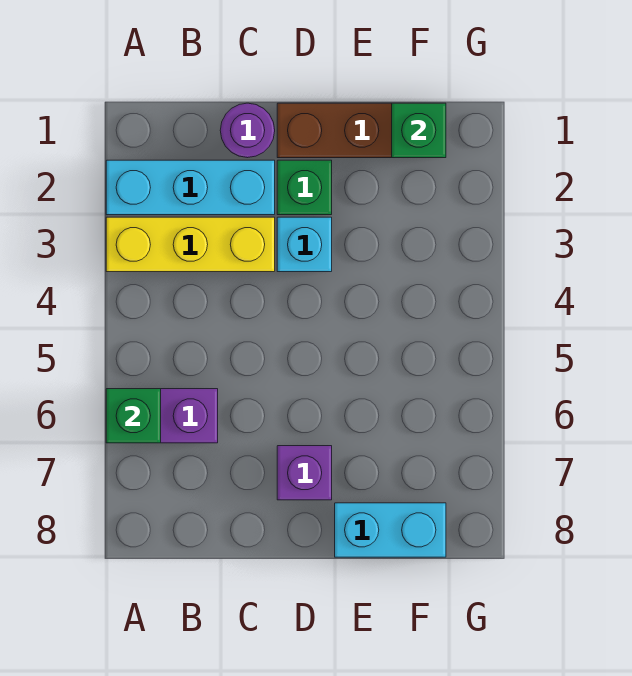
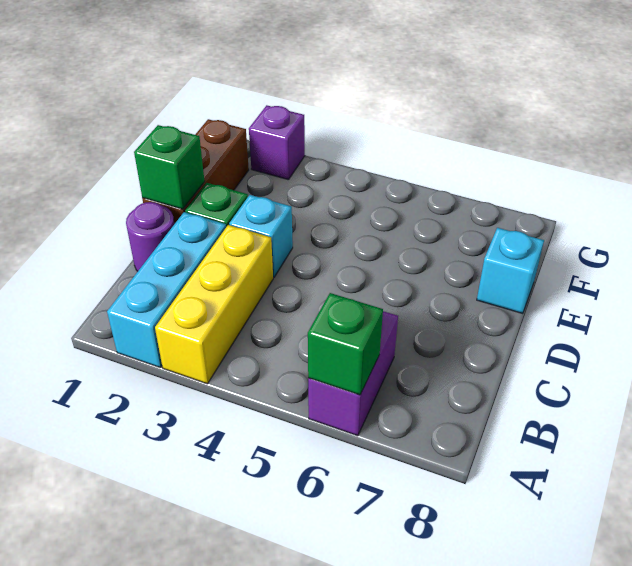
purple brick D7 level 1 -> purple brick G2 level 1
cyan brick E8:F8 level 1 -> cyan brick E8 level 1
green brick F1 level 2 -> green brick D1 level 2

